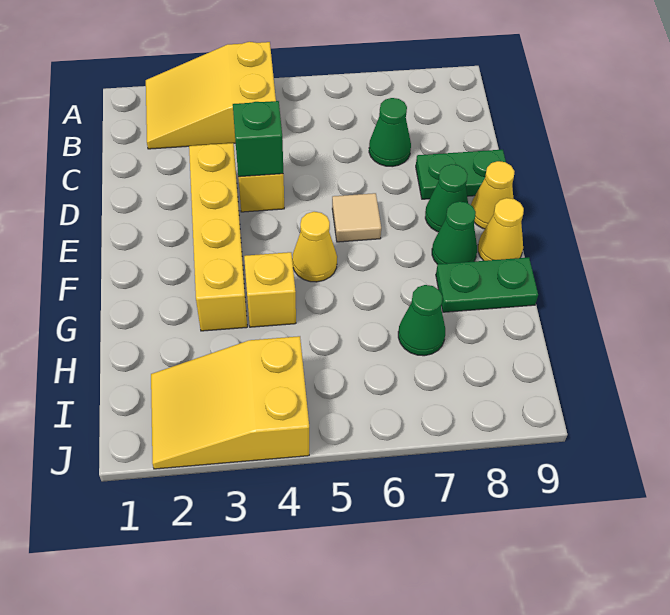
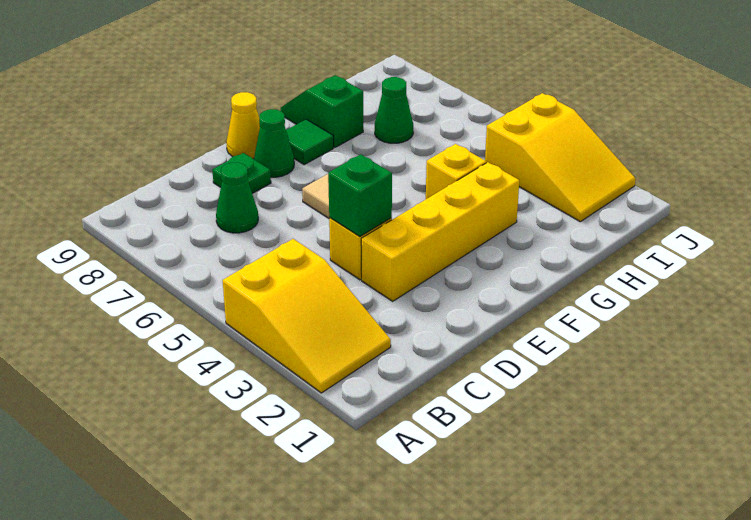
green plate D8:D9 level 1 -> green plate D8 level 1
yellow cone F5 level 1 -> none
green cone F8 level 1 -> green tile F8 level 1
yellow cone F9 level 1 -> none
green plate G8:G9 level 1 -> green slope G8:G9 level 1 top 8

